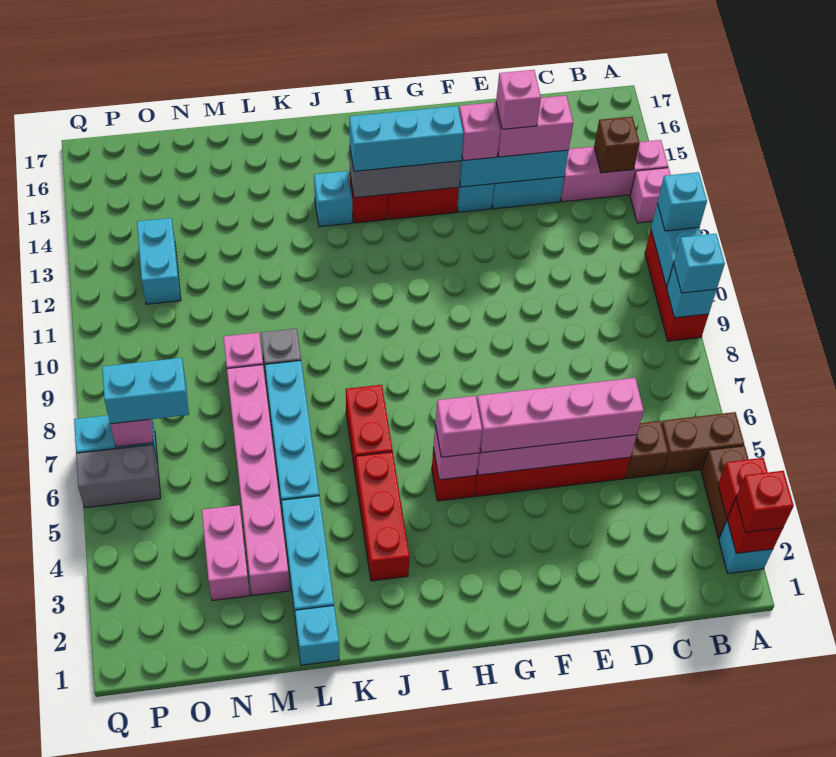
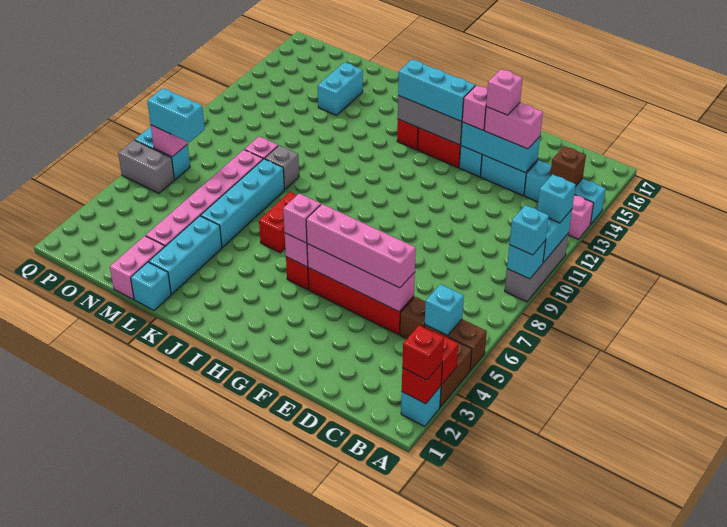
red brick A9:A11 level 1 -> grey brick A9:A11 level 1
pink brick A14:C14 level 1 -> cyan brick A14:C14 level 1
red brick J3:J5 level 1 -> none
cyan brick J14 level 1 -> cyan brick B5 level 2
pink brick N3:N4 level 1 -> pink brick M1:M2 level 1
cyan brick O12:O13 level 1 -> cyan brick M14:M15 level 1

